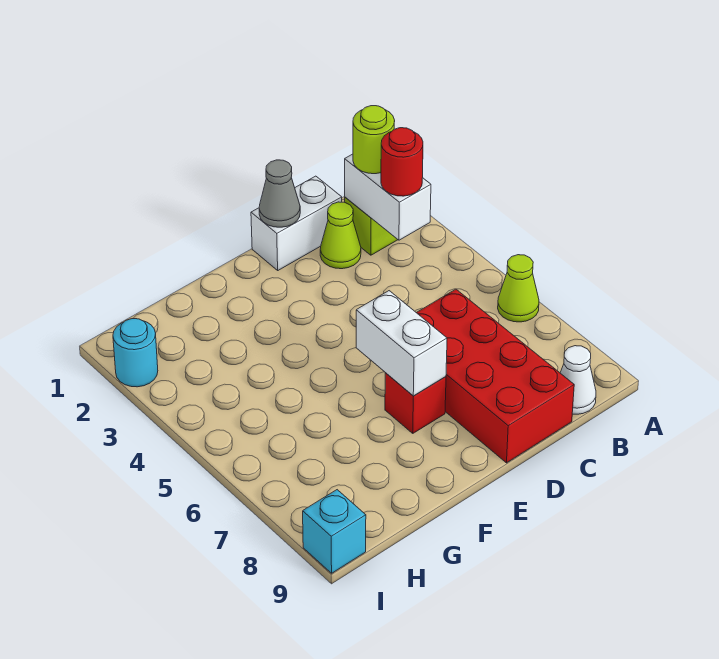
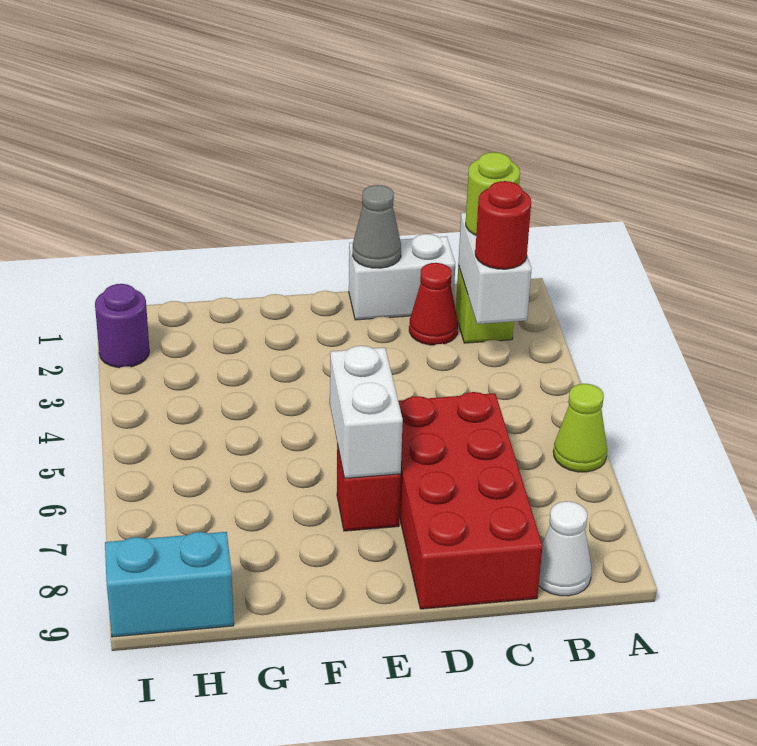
lime cone C2 level 1 -> red cone C2 level 1
cyan round brick I2 level 1 -> purple round brick I2 level 1
cyan brick I9 level 1 -> cyan brick H9:I9 level 1

